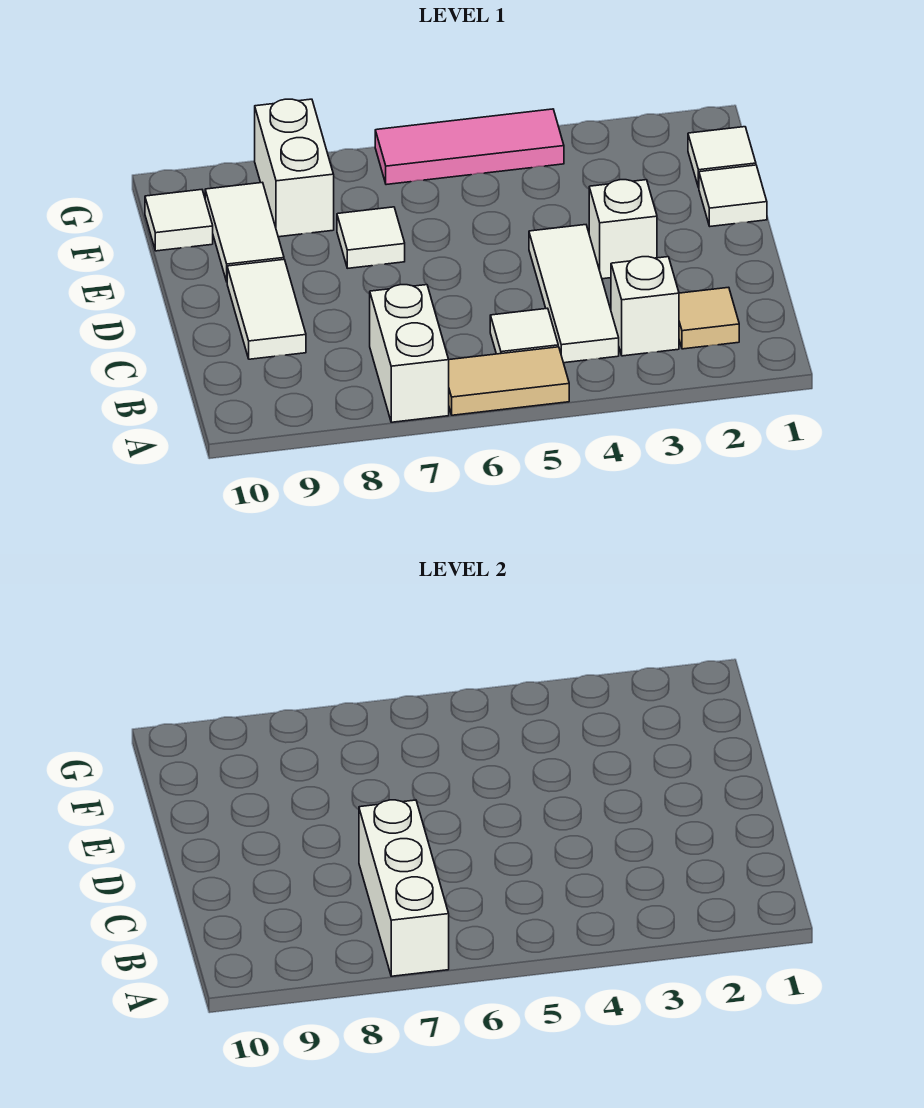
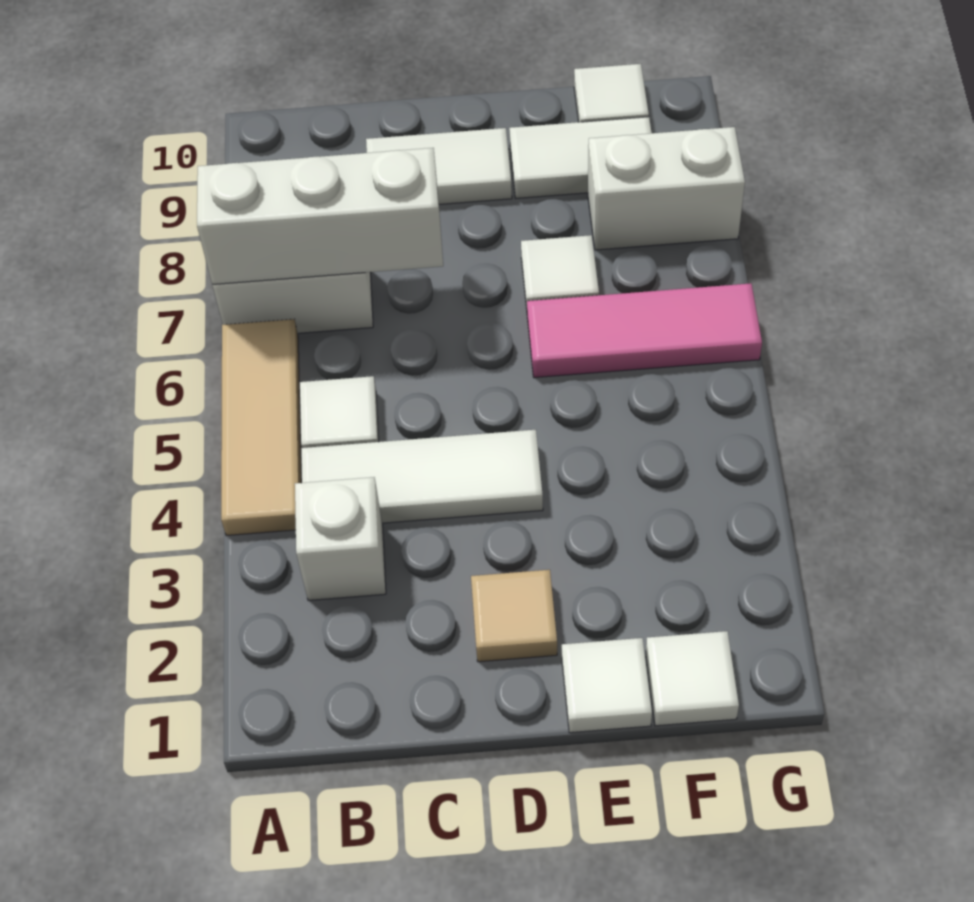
tan tile A5:A6 level 1 -> tan tile A4:A6 level 1
tan tile B2 level 1 -> tan tile D2 level 1
white brick D3 level 1 -> none
pink tile G4:G6 level 1 -> pink tile E6:G6 level 1

